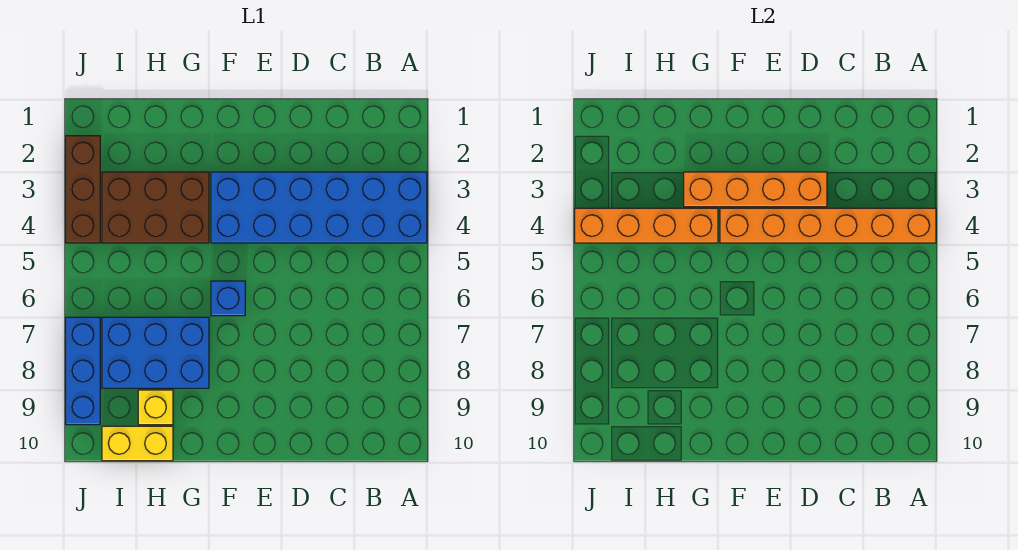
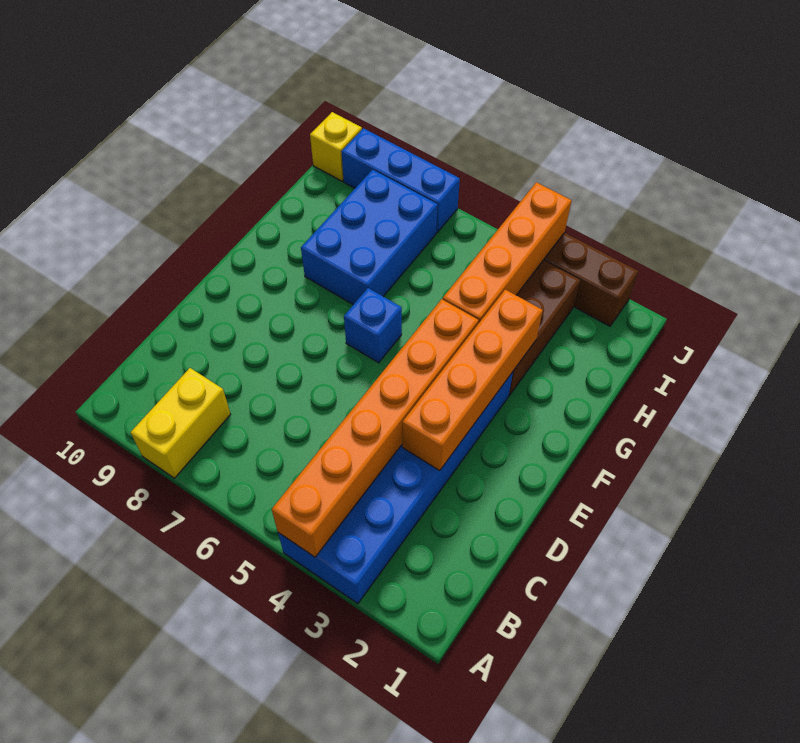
yellow brick H9 level 1 -> yellow brick J10 level 1
yellow brick H10:I10 level 1 -> yellow brick A8:B8 level 1

